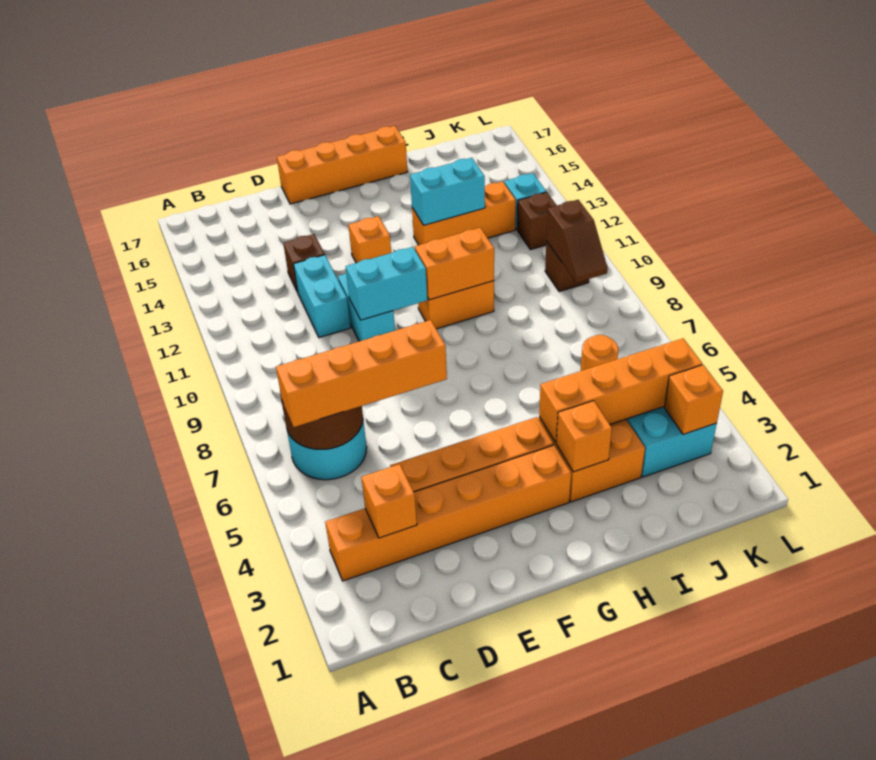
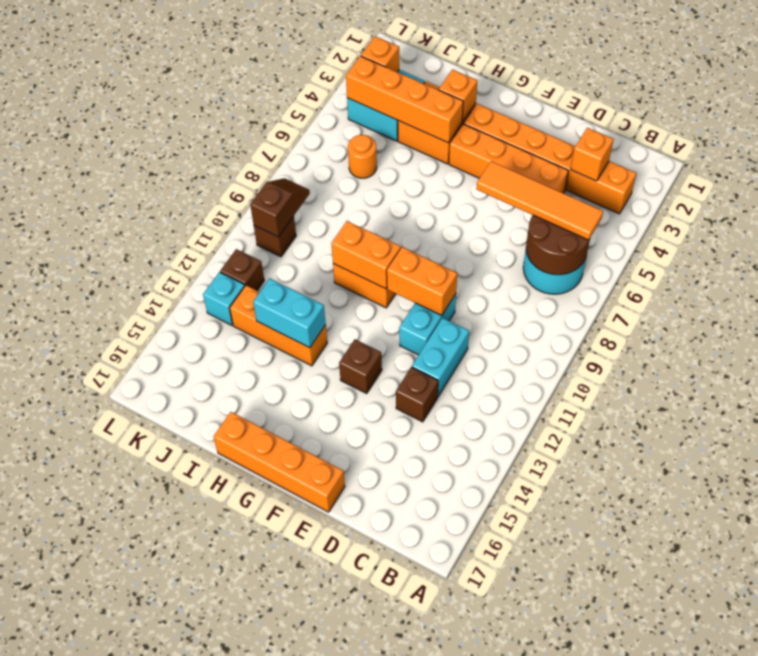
orange brick B6:E6 level 3 -> orange tile B6:E6 level 3
cyan brick E10:F10 level 2 -> orange brick E10:F10 level 2
orange brick F13 level 1 -> brown brick F13 level 1

